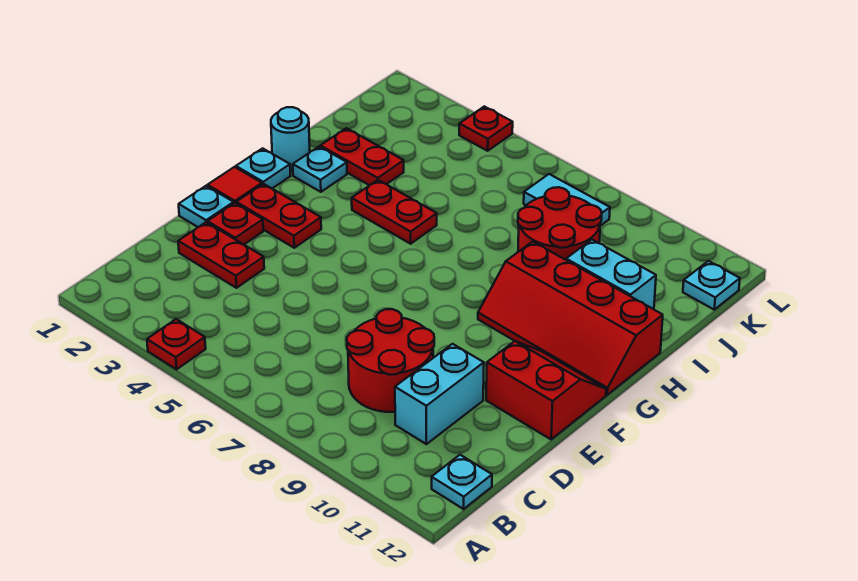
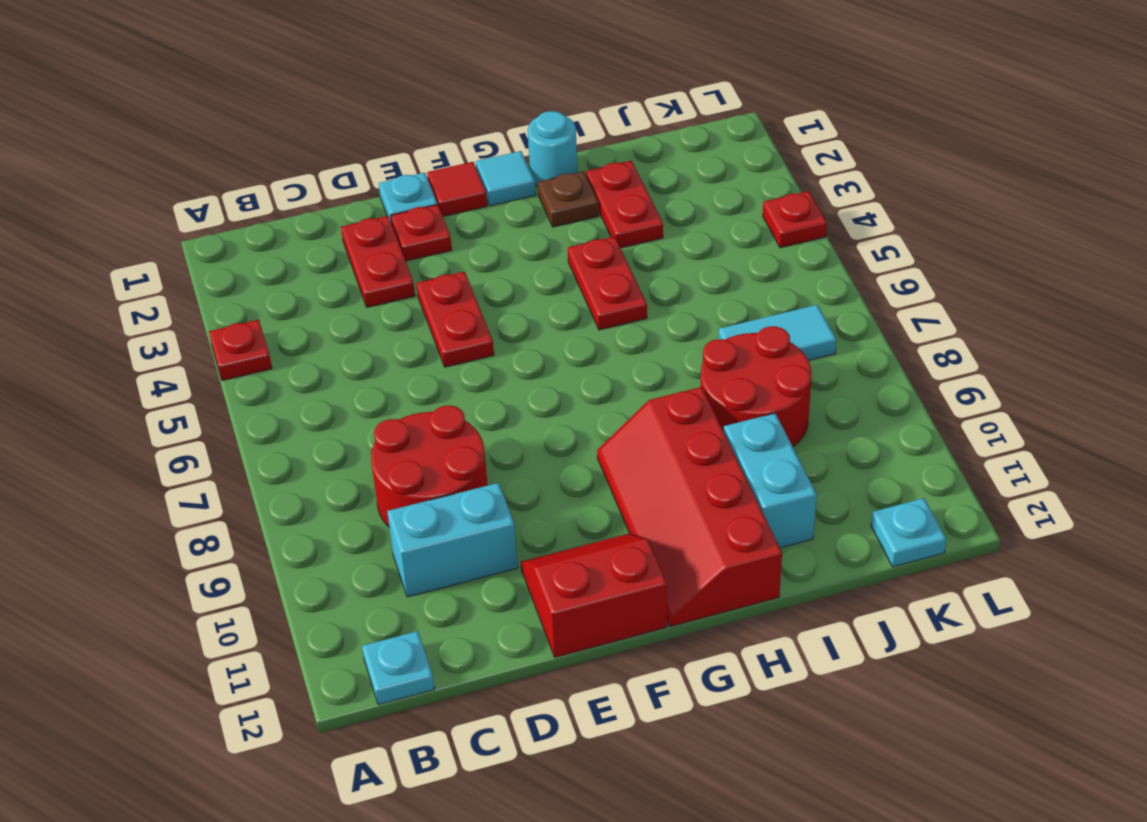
red slope E11:F12 level 1 top E -> red slope E11:F12 level 1 top 12
red plate F2:F3 level 1 -> red plate E4:E5 level 1
cyan plate G1 level 1 -> cyan tile G1 level 1
cyan plate H2 level 1 -> brown plate H2 level 1
cyan tile K7:K8 level 1 -> cyan tile J7:K7 level 1

